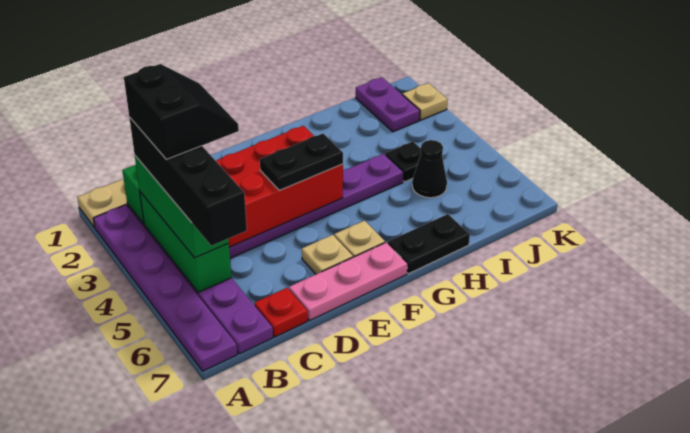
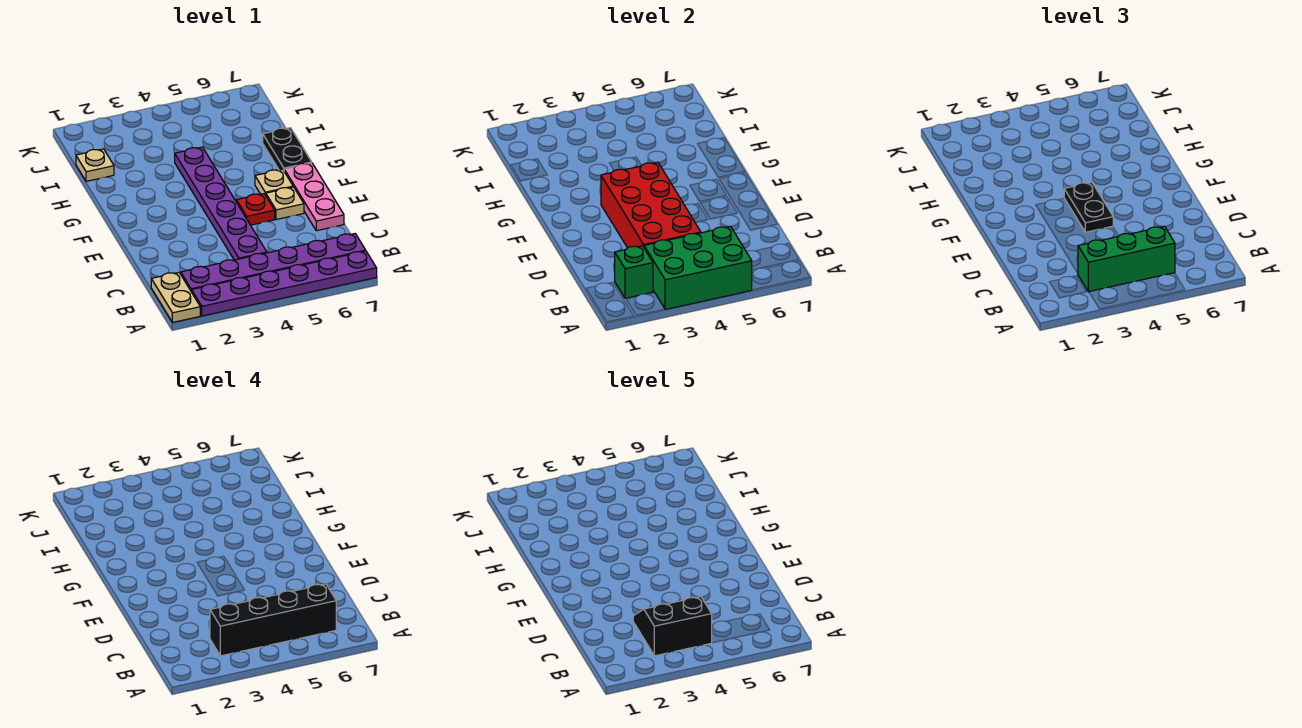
green brick B3:B5 level 2 -> green brick A3:B5 level 2
red plate C7 level 1 -> red plate E5 level 1
black plate I4 level 1 -> none
black cone I5 level 1 -> none
purple plate J1:J2 level 1 -> none
tan plate K2 level 1 -> tan plate I1 level 1

